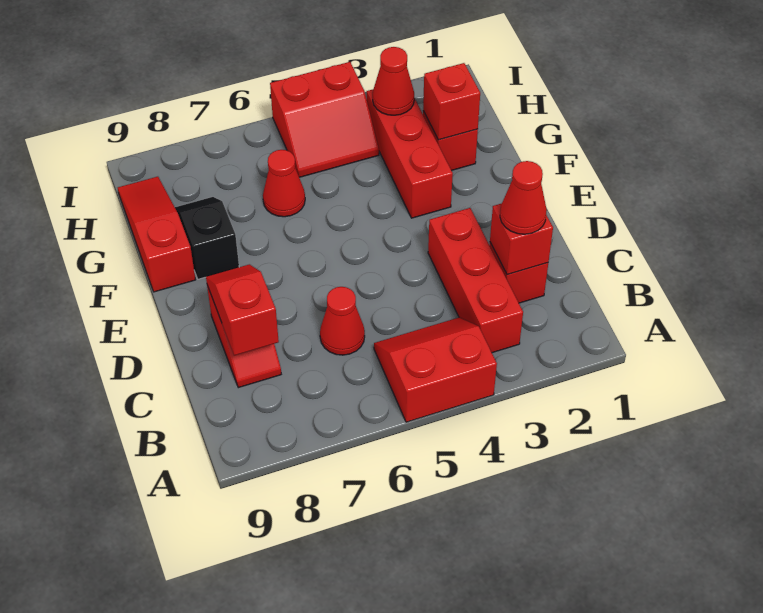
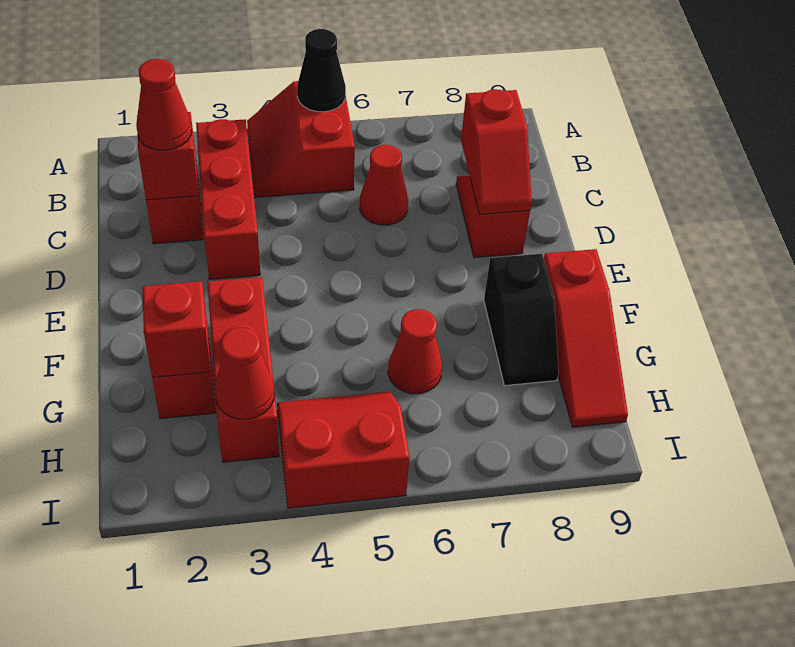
red slope A4:B5 level 1 top A -> red slope A4:B5 level 1 top 5
none -> black cone A5 level 2

